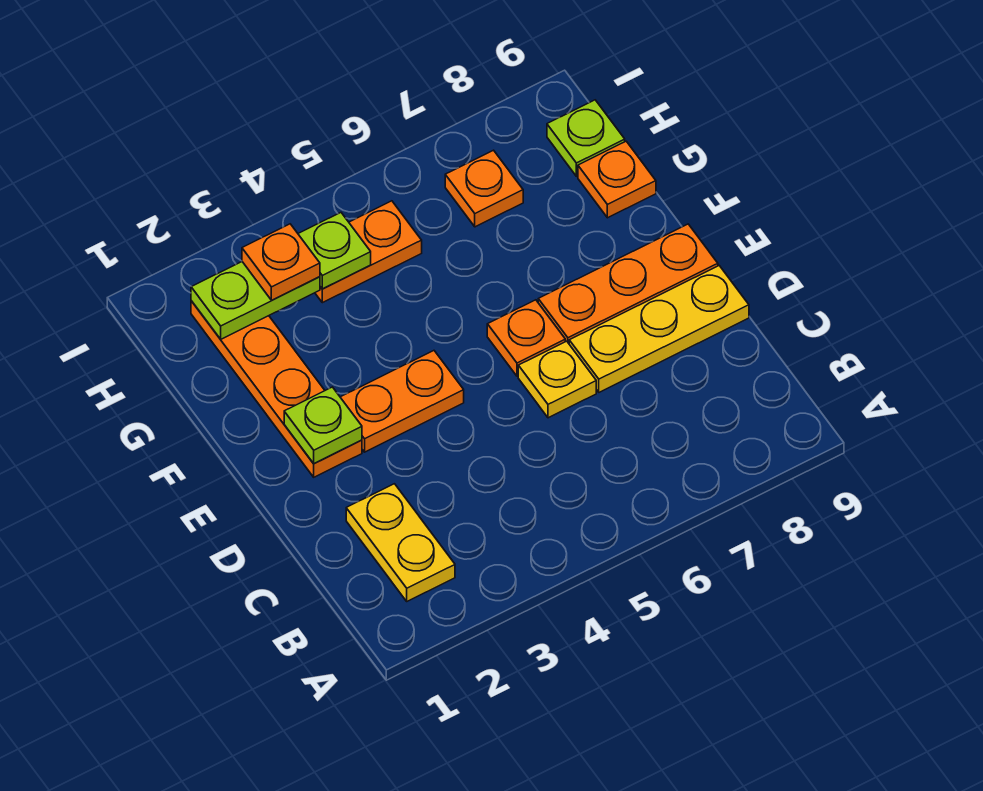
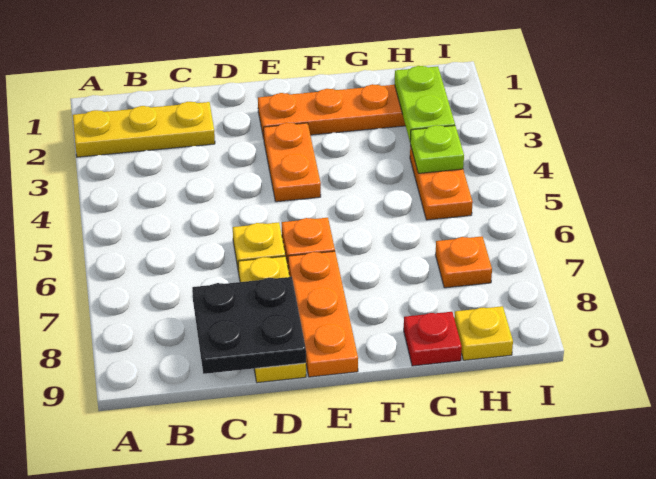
yellow plate B2:C2 level 1 -> yellow plate A2:C2 level 1
none -> black plate C8:D9 level 2
lime plate E2 level 2 -> none
orange plate G9 level 1 -> red plate G9 level 1
orange plate H3 level 3 -> none
lime plate H9 level 1 -> yellow plate H9 level 1

